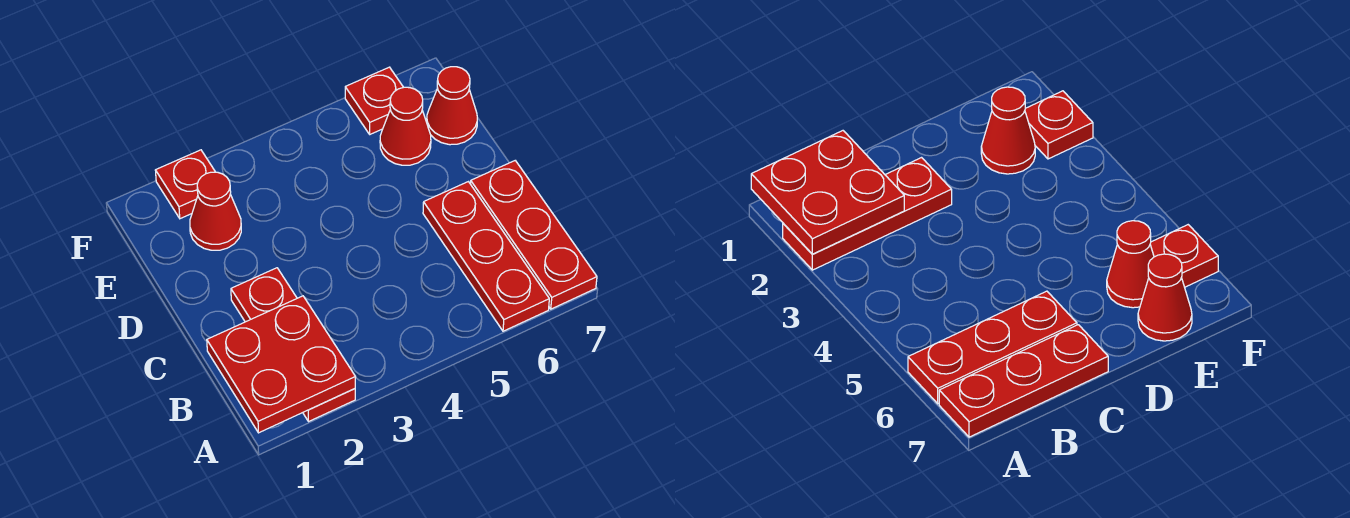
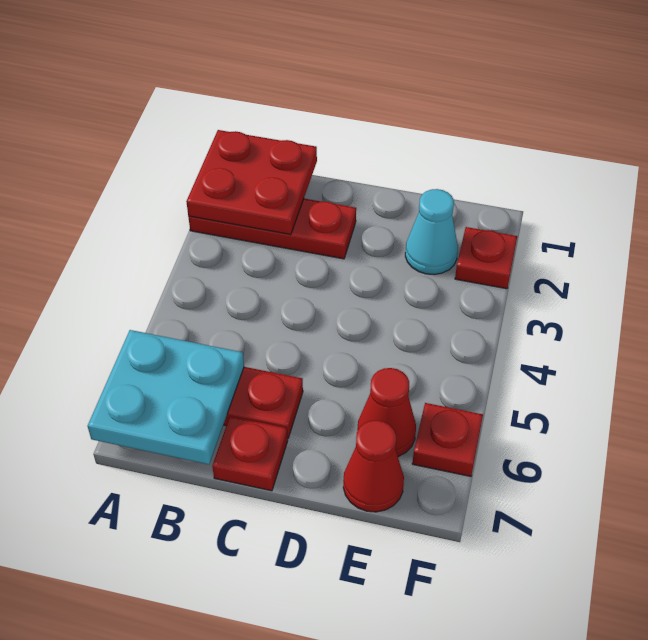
none -> cyan plate A6:B7 level 2
red plate A7:C7 level 1 -> red plate C7 level 1
red cone E2 level 1 -> cyan cone E2 level 1

